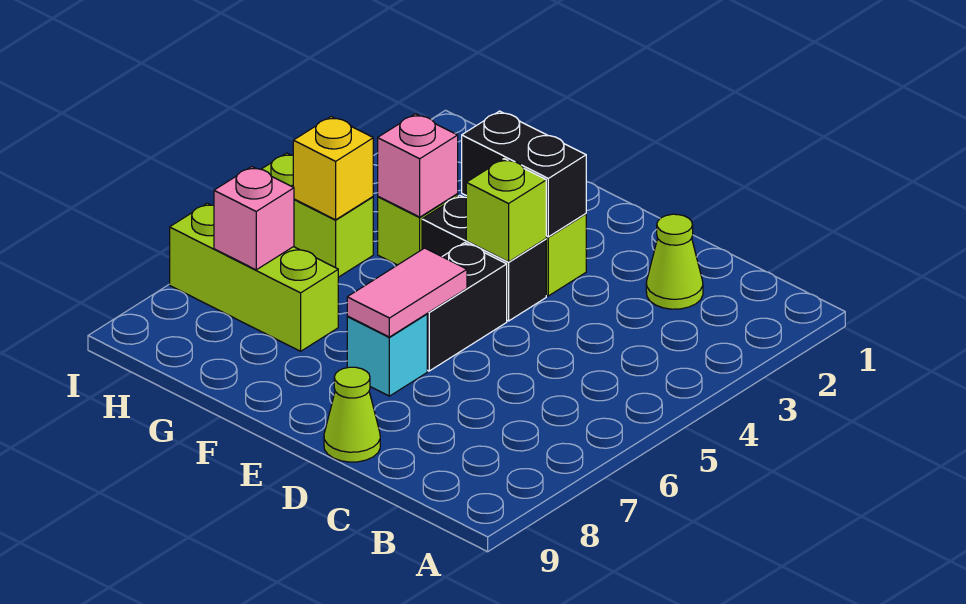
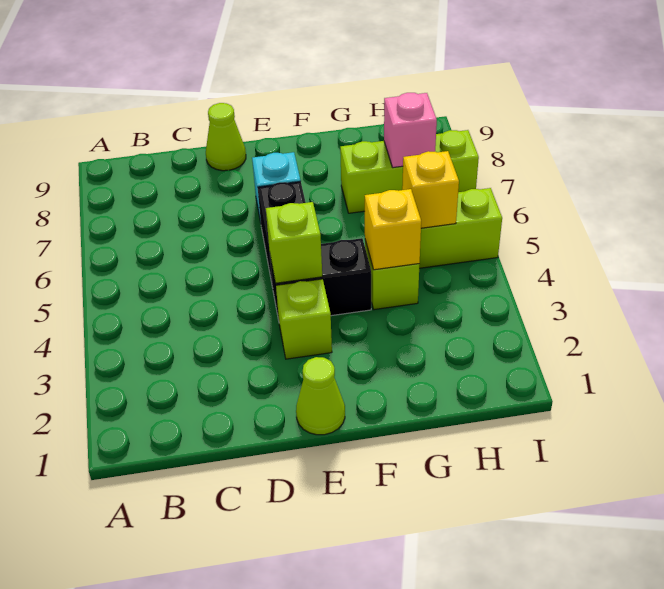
lime cone C2 level 1 -> lime cone E1 level 1
black brick E3:F3 level 2 -> none
pink tile E6:E7 level 2 -> none
pink brick G4 level 2 -> yellow brick G4 level 2

